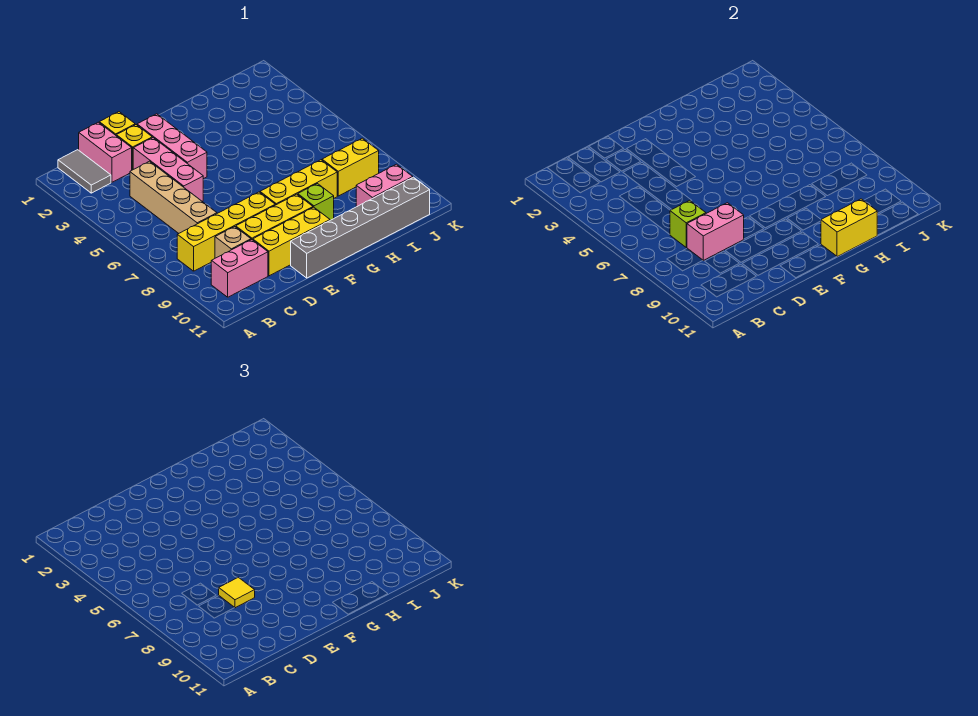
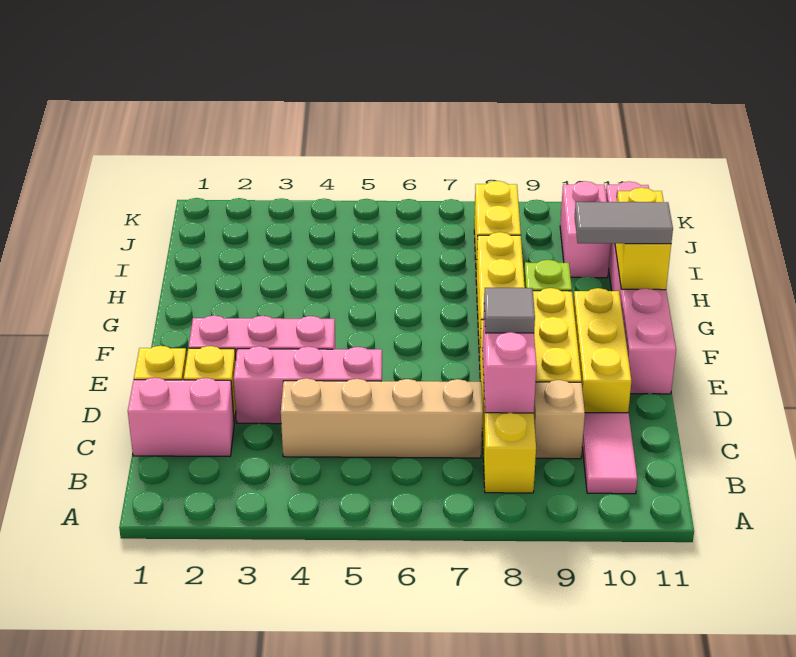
grey tile B1:B2 level 1 -> grey tile G10:G11 level 3
pink brick B10:C10 level 1 -> pink tile B10:C10 level 1
lime brick C7 level 2 -> none
yellow tile D8 level 3 -> grey tile D8 level 3
grey brick E11:J11 level 1 -> pink brick E11:J11 level 1

